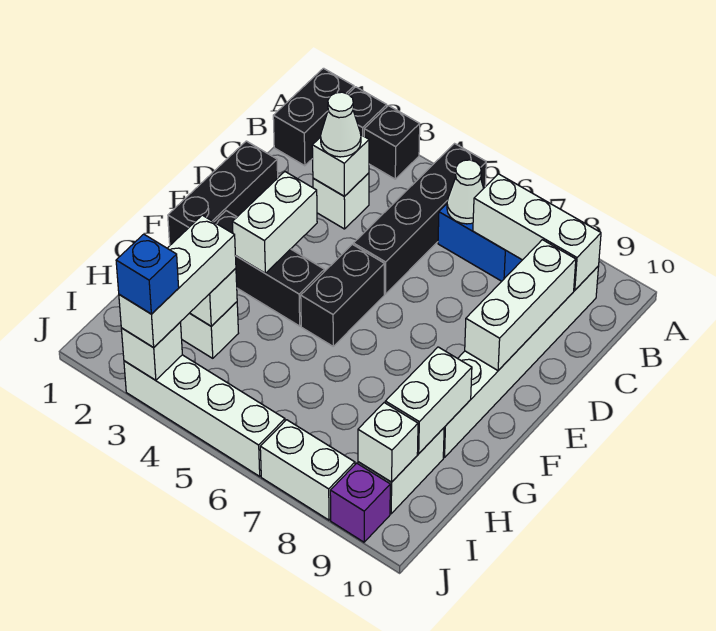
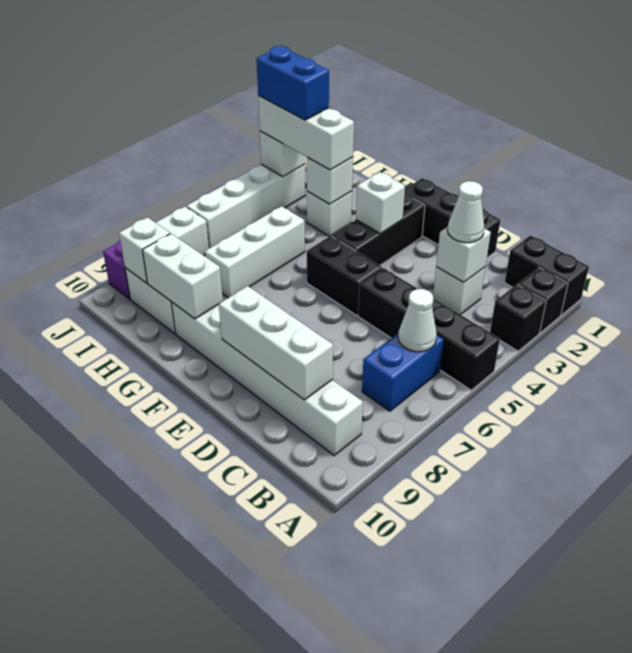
white brick B7:B9 level 2 -> white brick H5:H7 level 1
white brick E3:F3 level 2 -> white brick F3 level 2
blue brick J3 level 4 -> blue brick I3:J3 level 4

